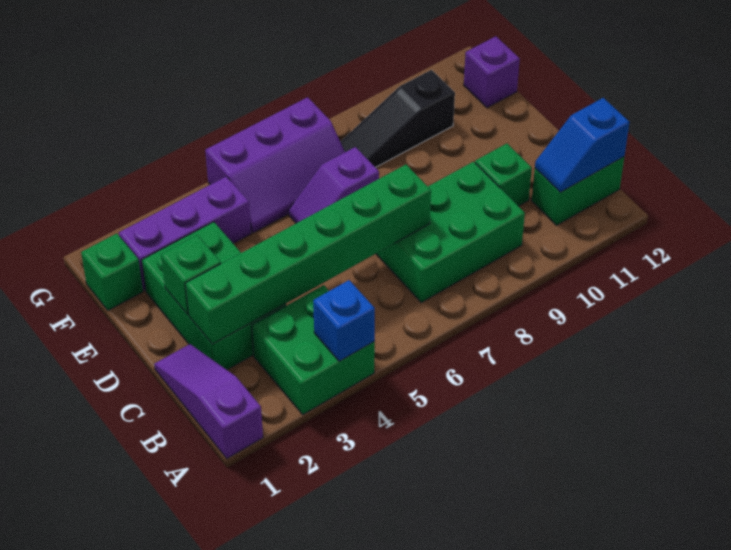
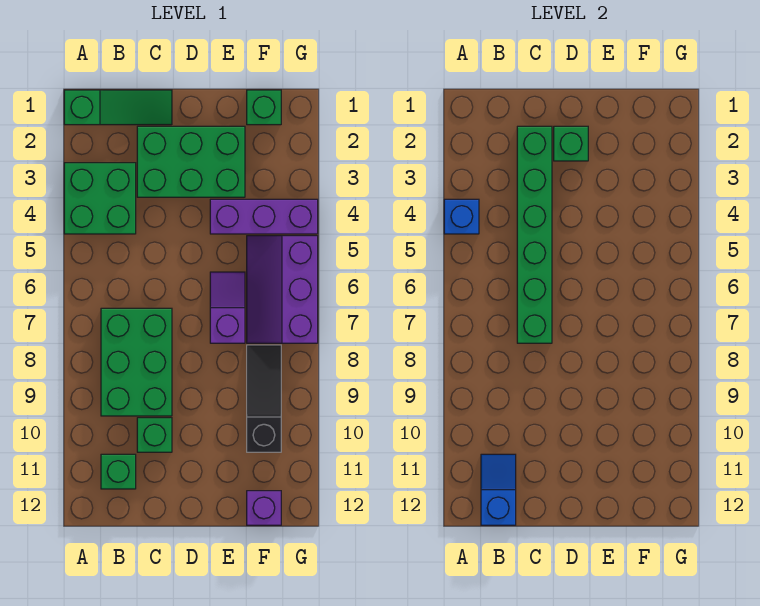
purple slope A1:C1 level 1 top A -> green slope A1:C1 level 1 top A
green brick B11:B12 level 1 -> green brick B11 level 1
purple brick F2:F4 level 1 -> purple brick E4:G4 level 1

